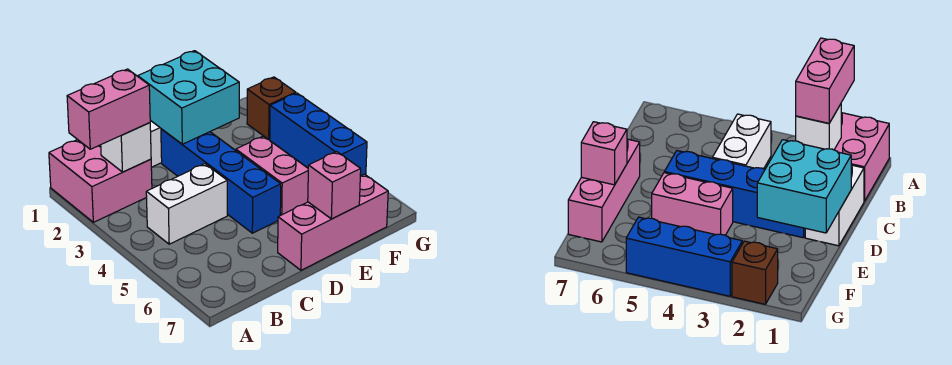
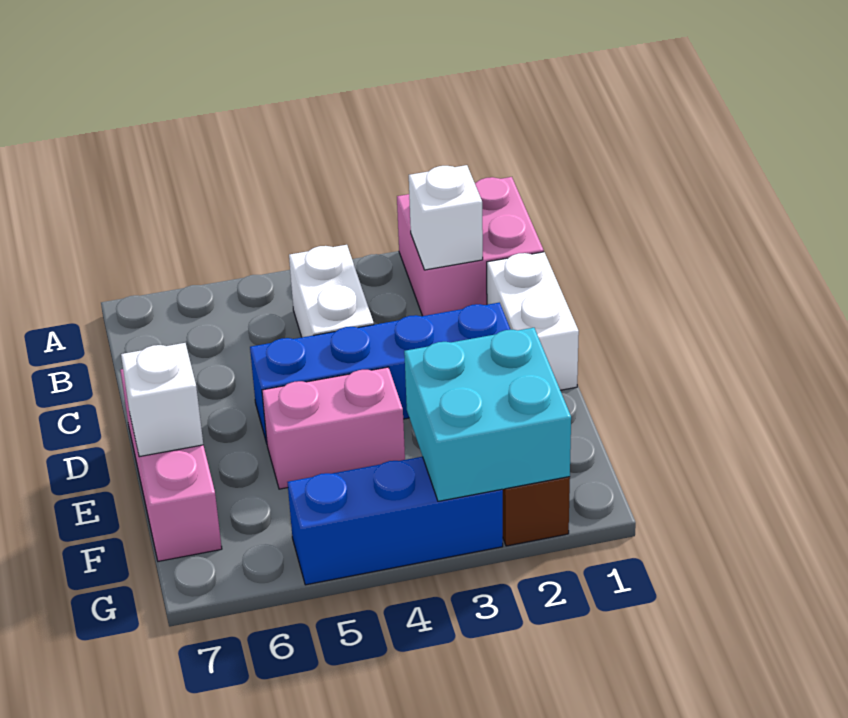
pink brick A2:B2 level 3 -> none
cyan brick D1:E2 level 2 -> cyan brick F2:G3 level 2
pink brick E7 level 2 -> white brick E7 level 2

